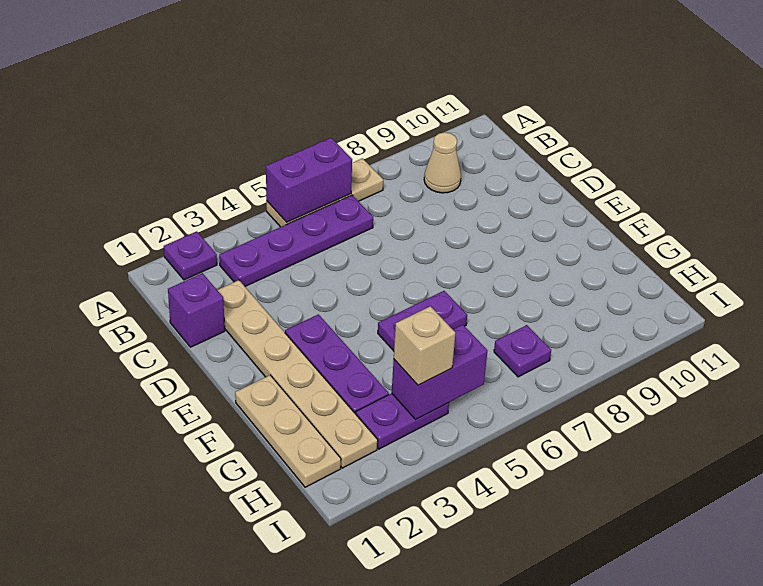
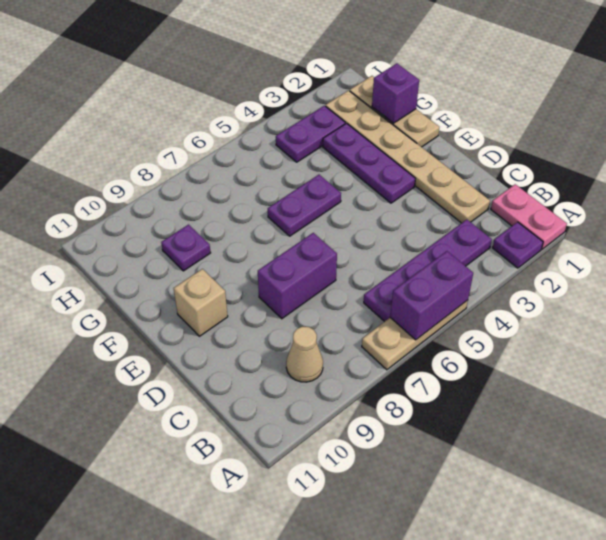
none -> pink plate A1:B1 level 1
purple brick C1 level 1 -> purple brick G1 level 2
purple brick H4:H5 level 2 -> purple brick D7:D8 level 1
tan brick H4 level 3 -> tan brick E10 level 1
purple plate H7 level 1 -> purple plate G9 level 1

